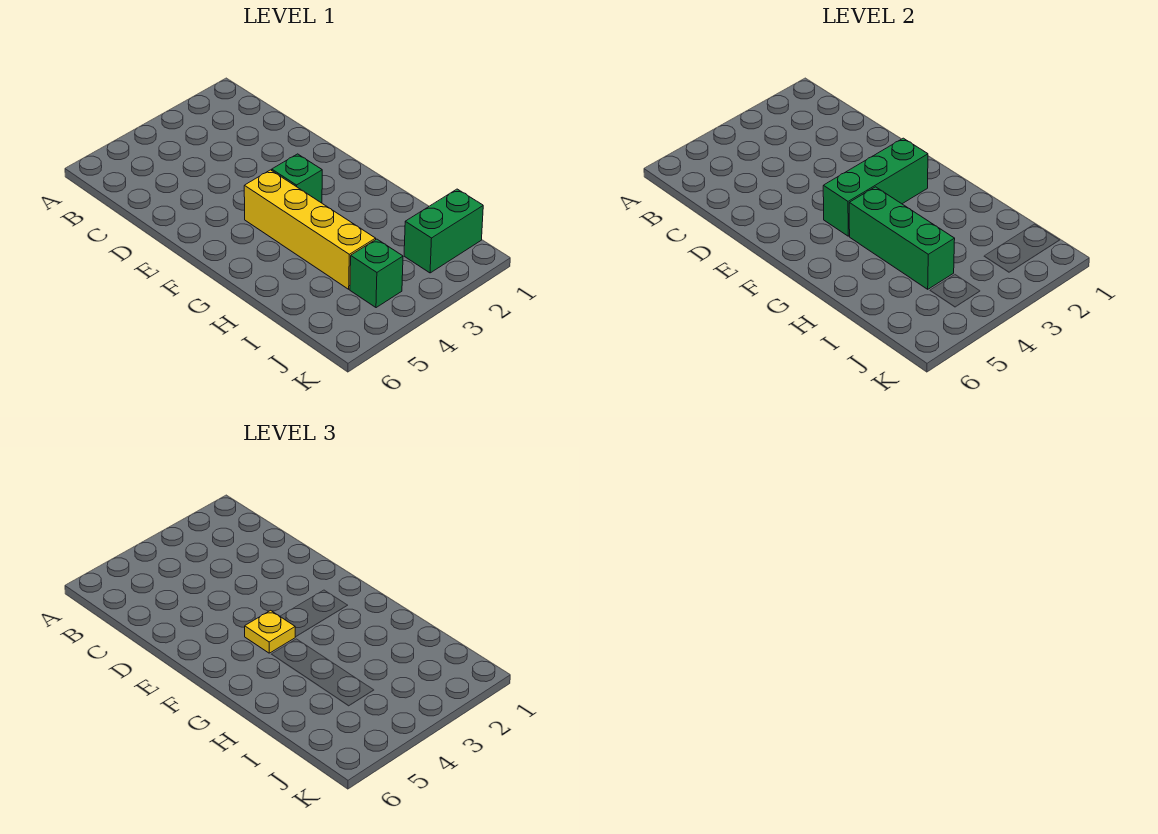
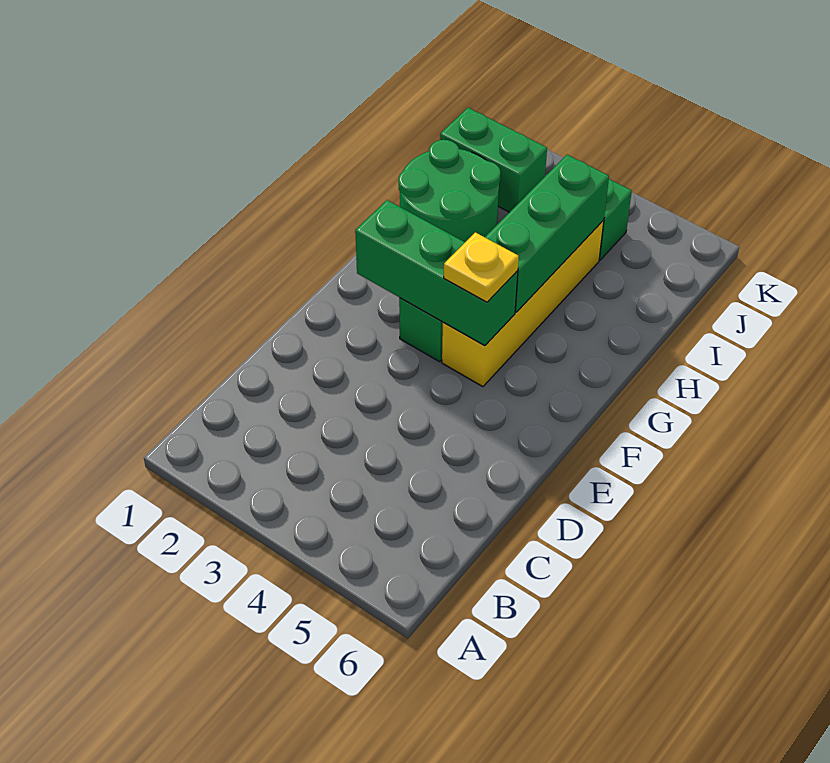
none -> green round brick H1:I2 level 1

